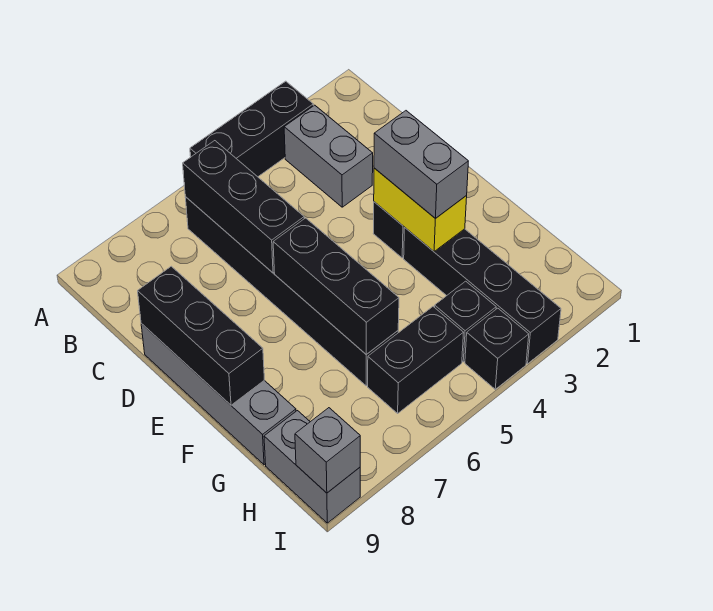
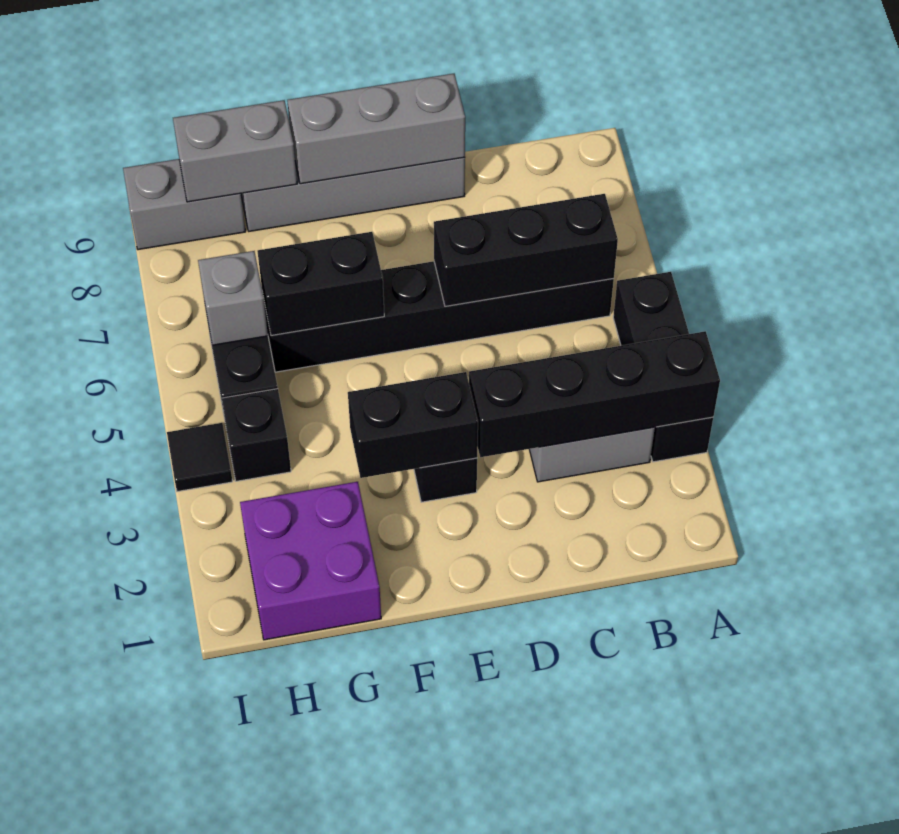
black brick D9:F9 level 2 -> grey brick D9:F9 level 2
yellow brick E3:F3 level 2 -> black brick E3:F3 level 2
grey brick E3:F3 level 3 -> grey brick G9:H9 level 2
black brick E6:G6 level 2 -> black brick F6:G6 level 2
black brick F3:I3 level 1 -> black brick A3:D3 level 2
none -> purple brick G1:H2 level 1
black brick I4 level 1 -> black tile I4 level 1
grey brick I9 level 2 -> grey brick H6 level 2

